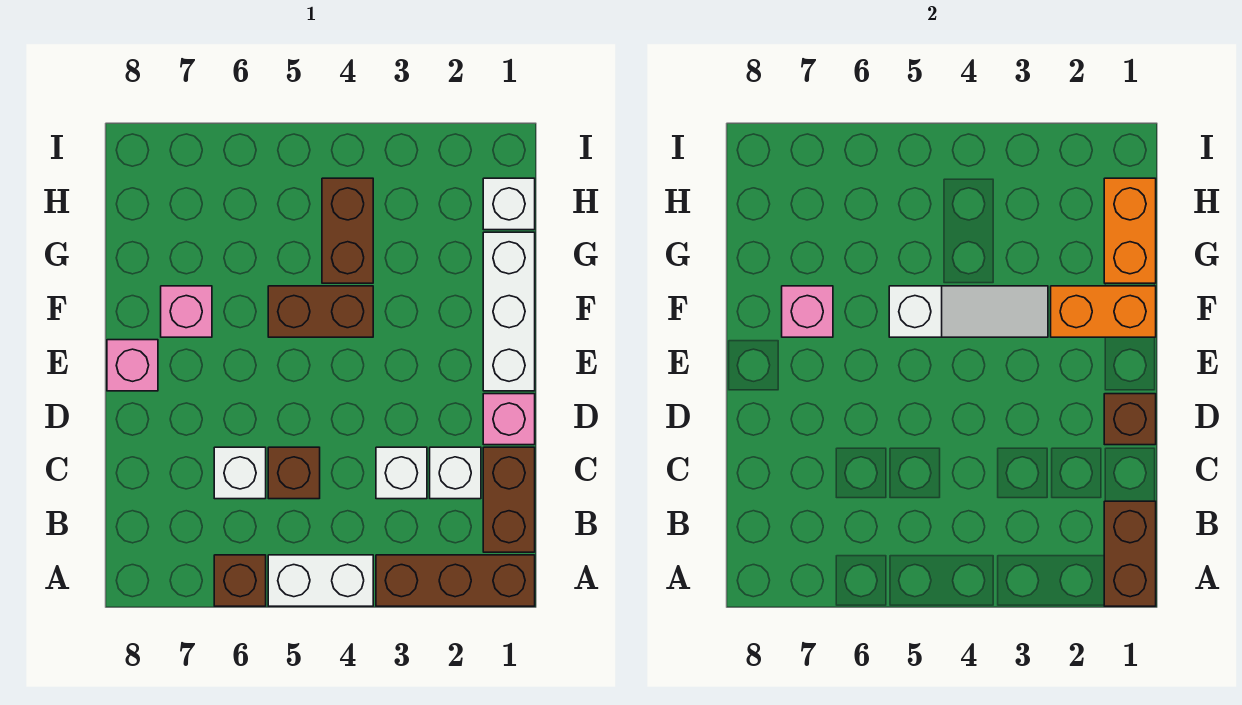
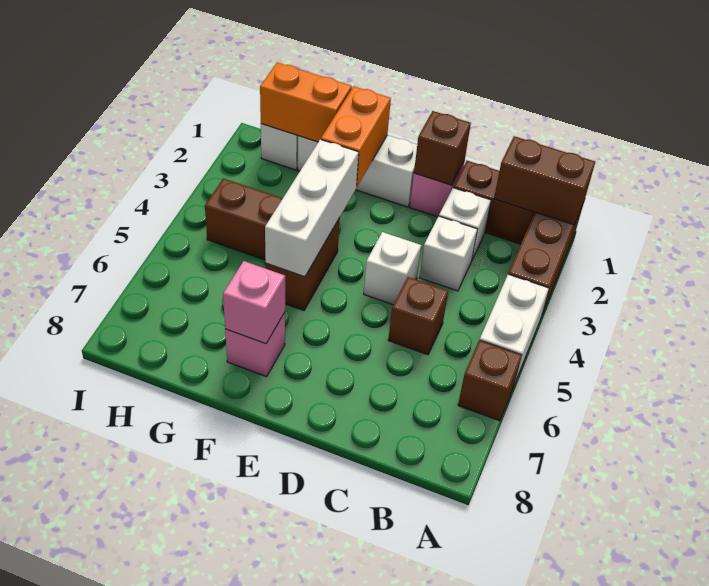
white brick C6 level 1 -> white brick D4 level 1
pink brick E8 level 1 -> none
white slope F3:F5 level 2 top 5 -> white brick F3:F5 level 2

